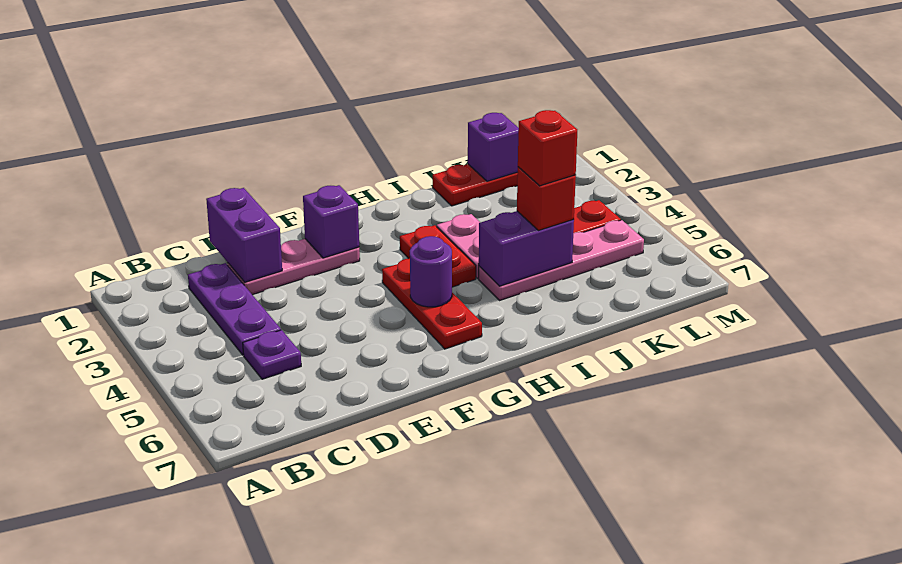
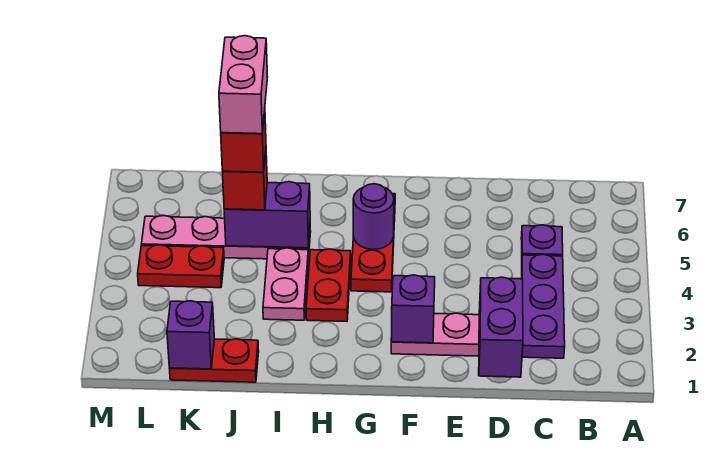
none -> pink brick J5:J6 level 5

